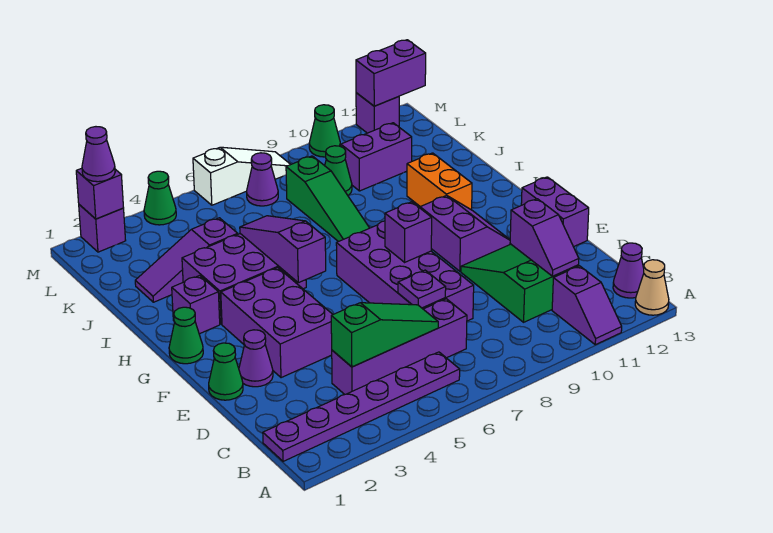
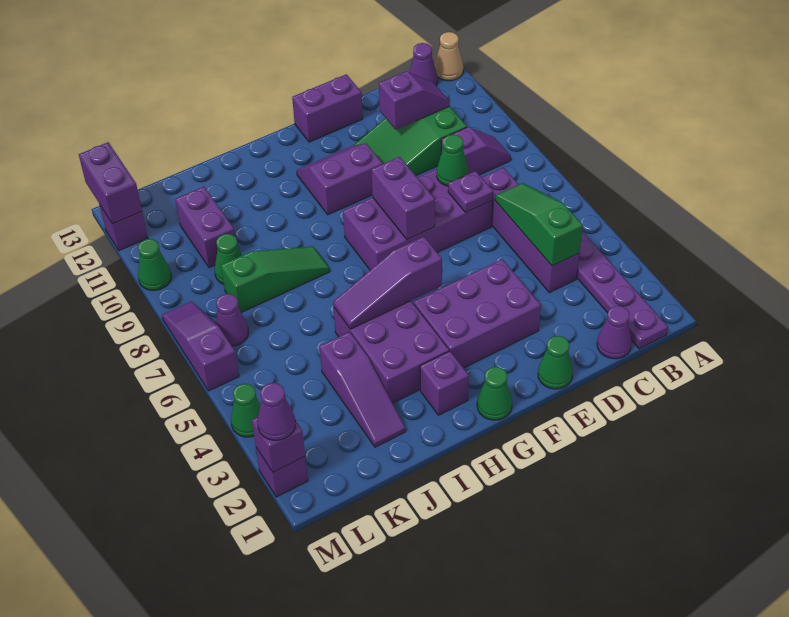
purple slope A11:B11 level 1 top B -> purple slope B9:C9 level 1 top C
none -> green cone D8 level 2
purple cone E2 level 1 -> purple cone C1 level 1
purple brick F8 level 2 -> purple brick F7:F8 level 2
orange brick H11:I11 level 1 -> none
white slope M6:M8 level 1 top 6 -> purple slope M6:M8 level 1 top 6

